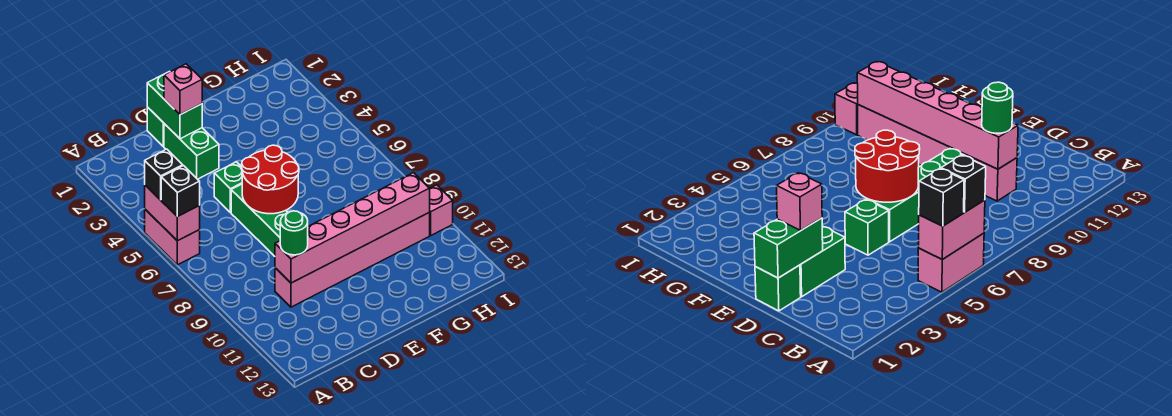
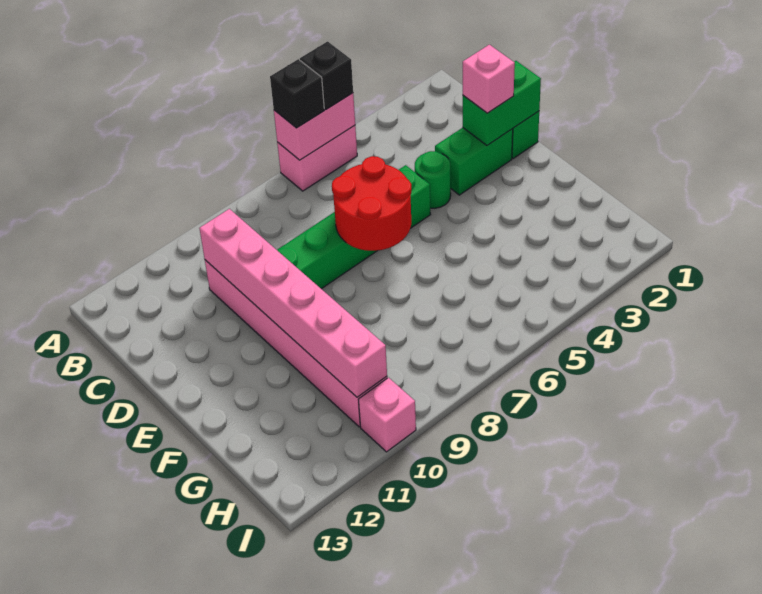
green round brick C10 level 3 -> green round brick D4 level 1

